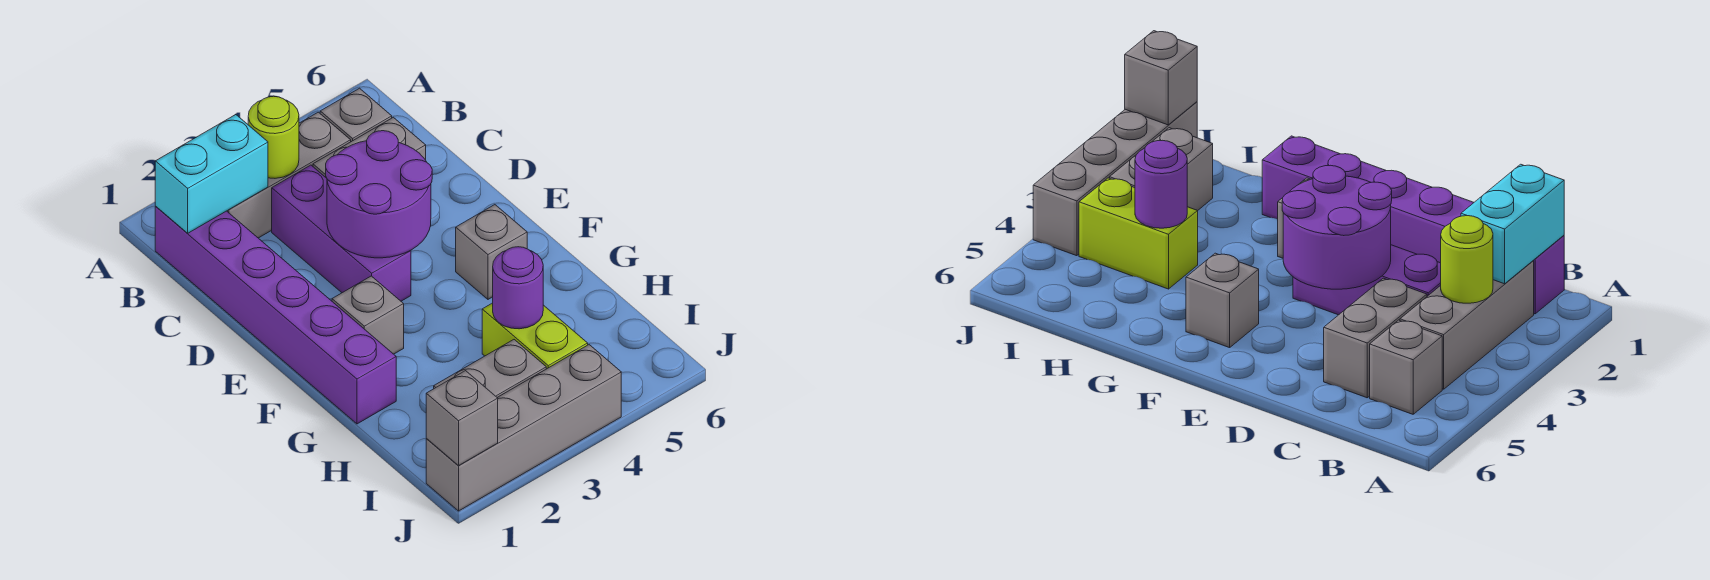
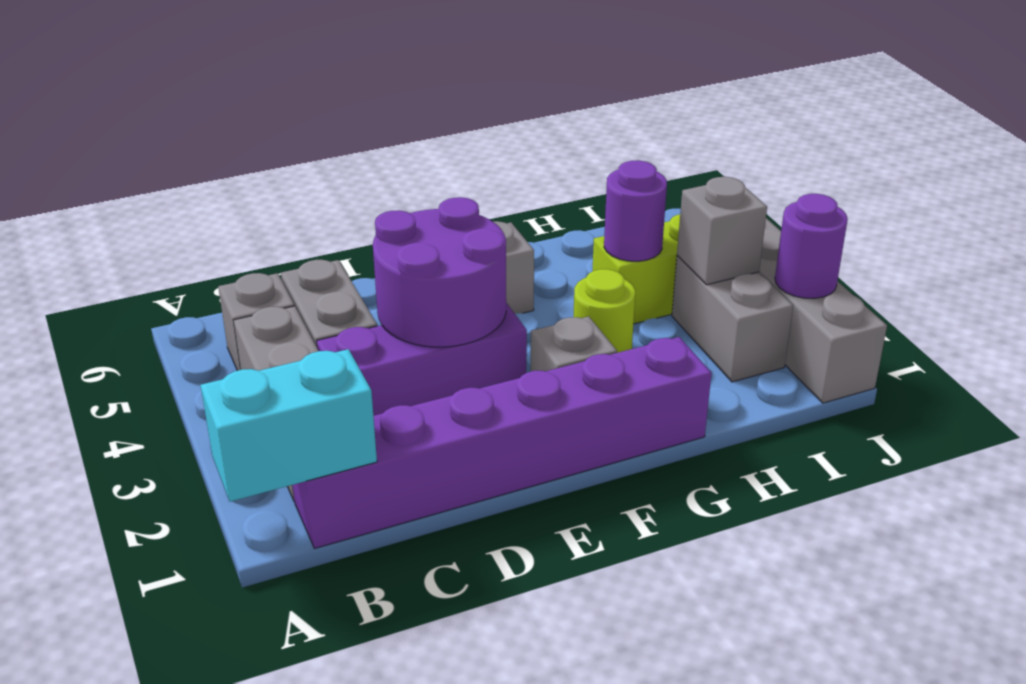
cyan brick B1:B2 level 2 -> cyan brick A1:B1 level 2
lime round brick B3 level 2 -> lime round brick G3 level 1
grey brick J1 level 2 -> grey brick I3 level 2
none -> purple round brick J2 level 2

